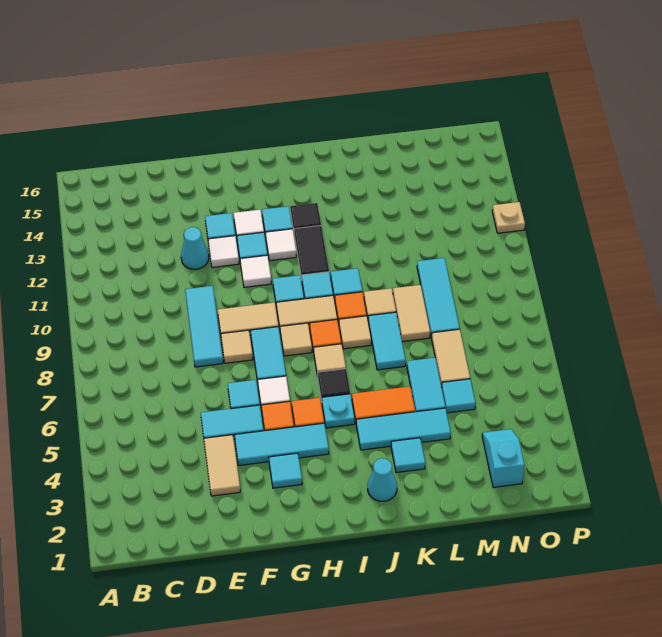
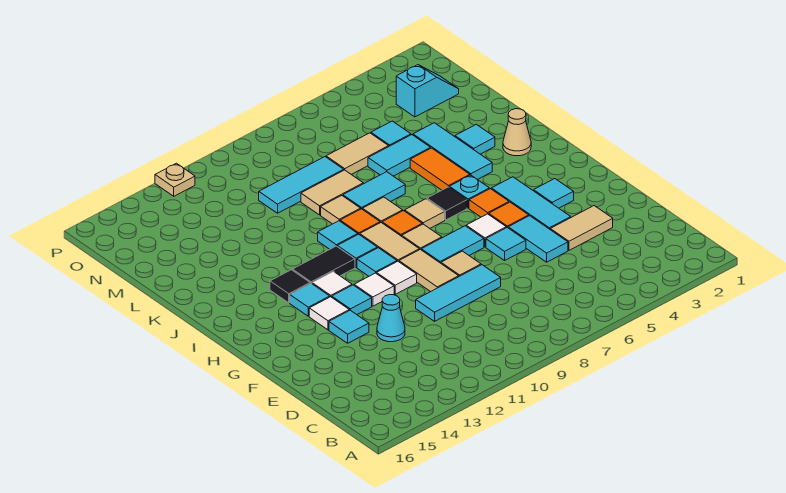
white tile F12 level 1 -> white tile G10 level 1
cyan cone J2 level 1 -> tan cone J2 level 1
cyan slope N2:N3 level 1 top 2 -> cyan slope N2:N3 level 1 top 3

